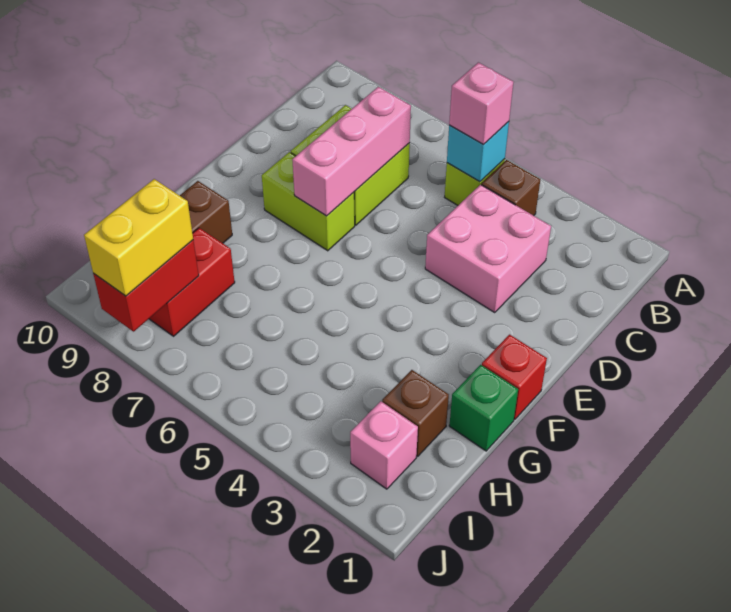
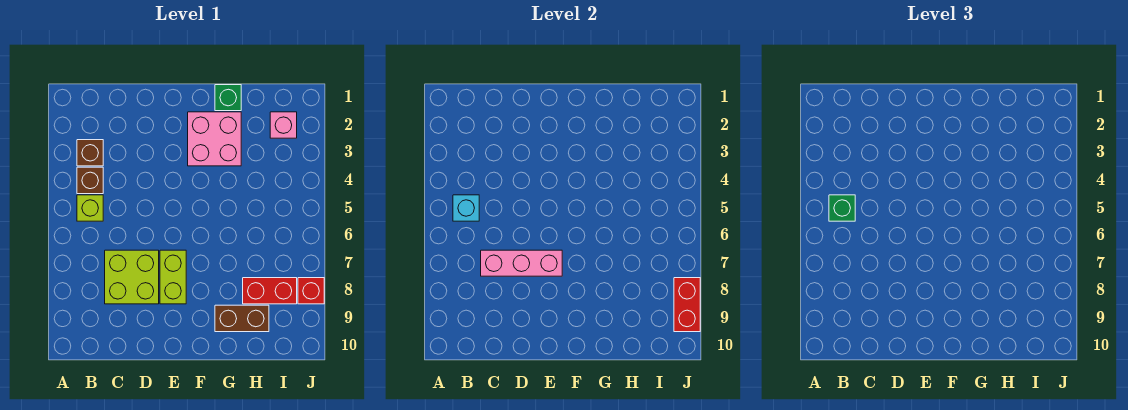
pink brick B5 level 3 -> green brick B5 level 3
pink brick C3:D4 level 1 -> pink brick F2:G3 level 1
red brick F1 level 1 -> red brick J8 level 1
brown brick H2 level 1 -> brown brick B3 level 1
red brick I8:J8 level 2 -> red brick J8:J9 level 2
yellow brick I8:J8 level 3 -> none

